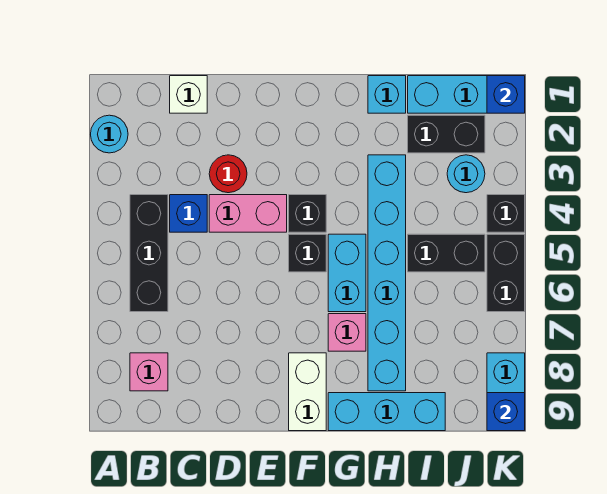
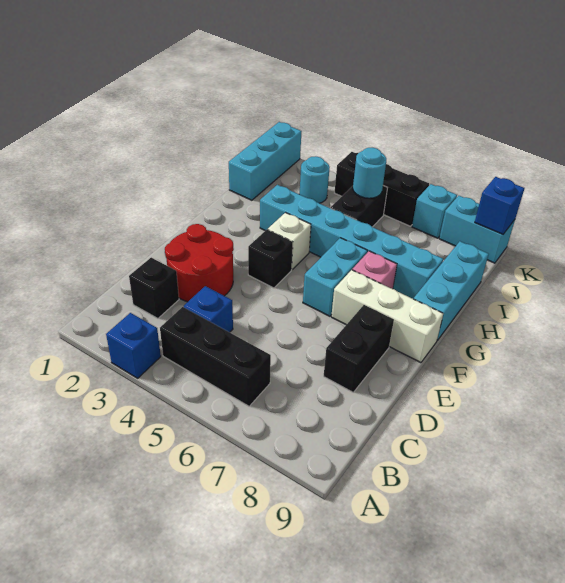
cyan round brick A2 level 1 -> cyan round brick J5 level 2
pink brick B8 level 1 -> none
white brick C1 level 1 -> white brick G4 level 1
red round brick D3 level 1 -> red round brick D2:E3 level 1
pink brick D4:E4 level 1 -> none
black brick F5 level 1 -> black brick C2 level 1
white brick F8:F9 level 1 -> white brick F7:F9 level 1
cyan brick G5:G6 level 1 -> cyan brick F6:G6 level 1
cyan brick H1 level 1 -> cyan brick K7 level 1
black brick I2:J2 level 1 -> black brick D8:E8 level 1
blue brick K1 level 2 -> blue brick A3 level 1

